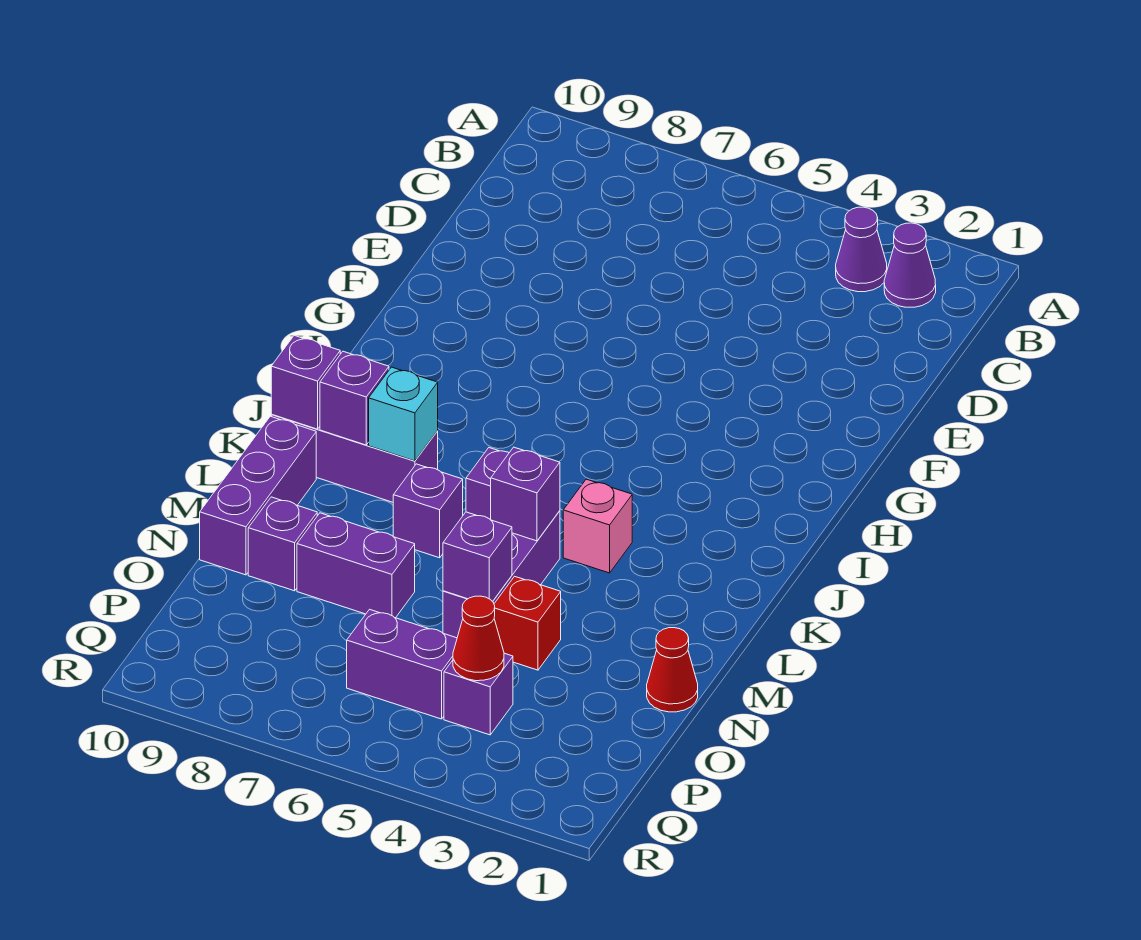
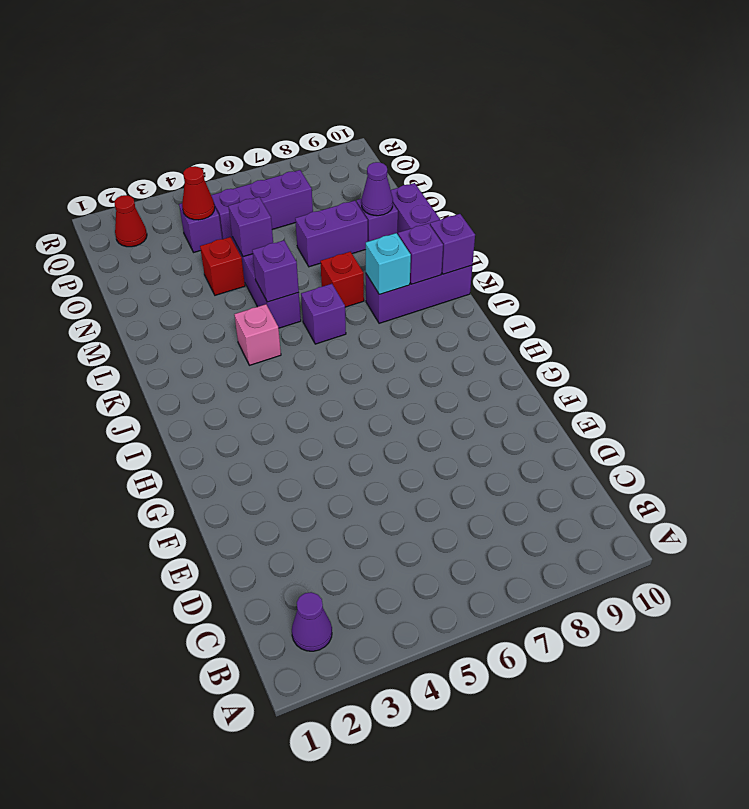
purple cone B3 level 1 -> purple cone N9 level 2
purple brick L7 level 1 -> red brick L7 level 1
red cone N1 level 1 -> red cone Q2 level 1
purple brick P5:P6 level 1 -> purple brick P5:P7 level 1

